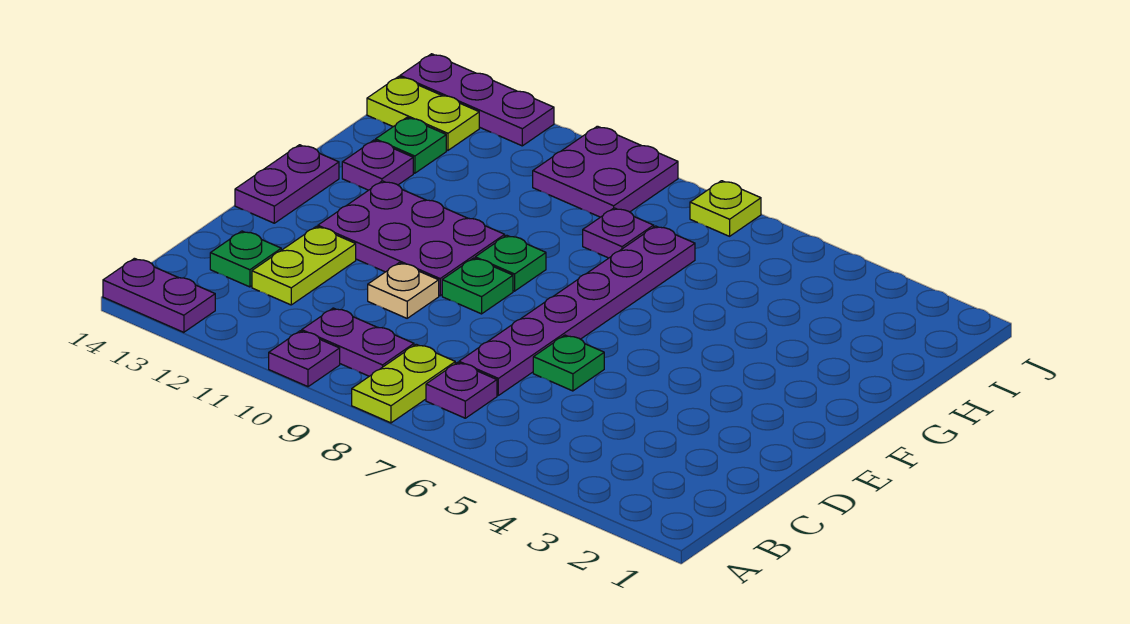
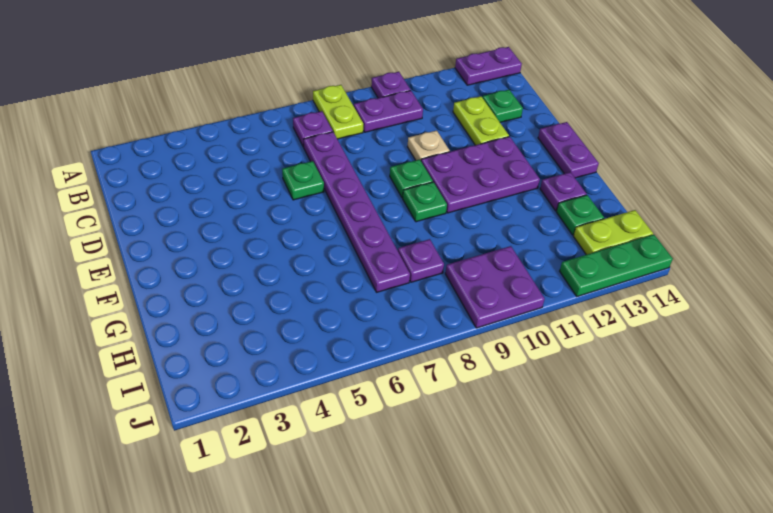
lime plate J7 level 1 -> none
purple plate J12:J14 level 1 -> green plate J12:J14 level 1

